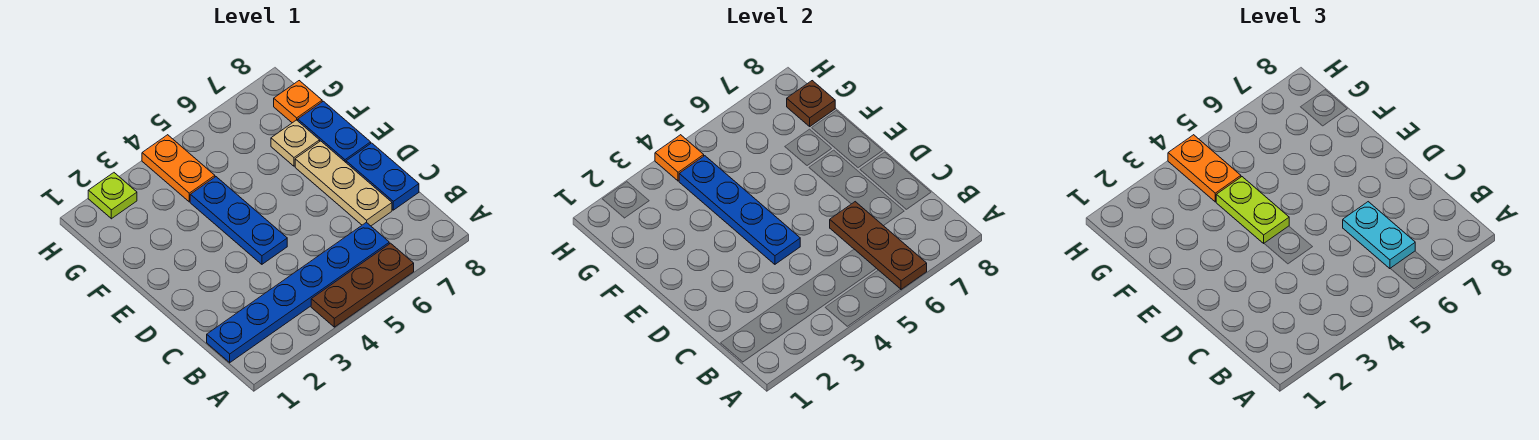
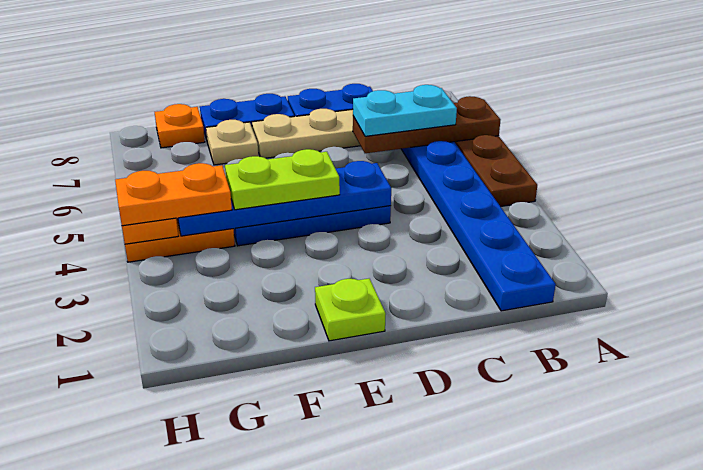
brown plate G8 level 2 -> none
lime plate H2 level 1 -> lime plate E1 level 1

